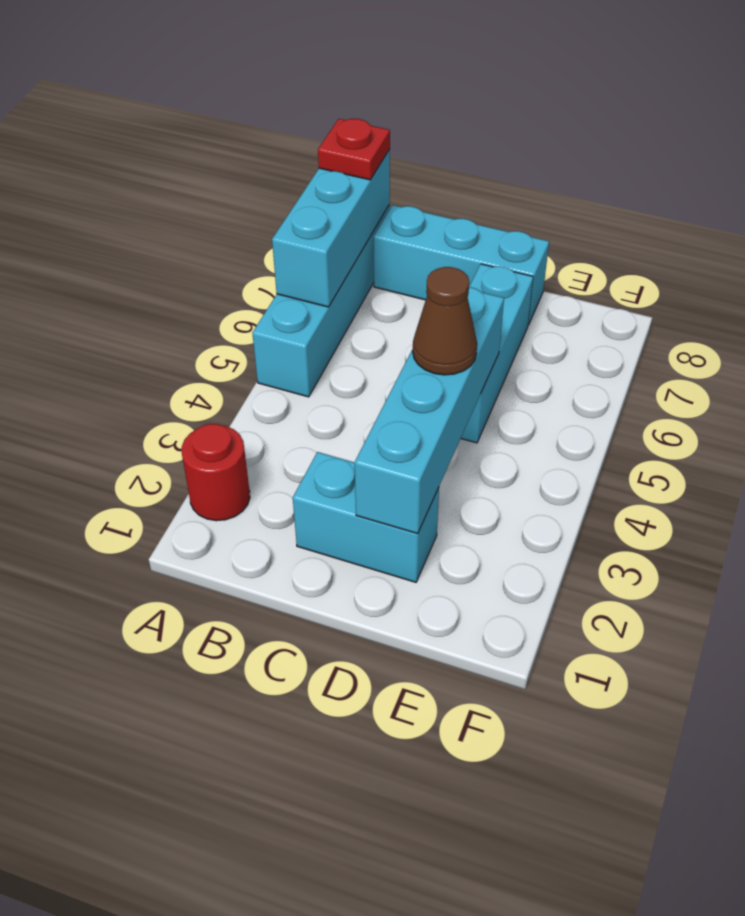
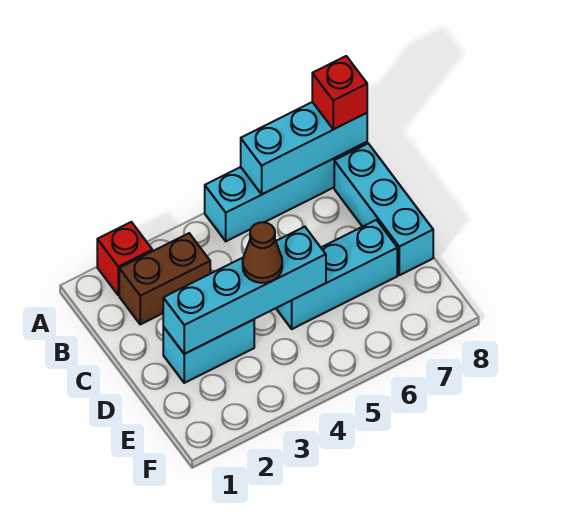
red round brick A2 level 1 -> red brick A2 level 1
red plate A8 level 3 -> red brick A8 level 3
none -> brown brick B2:B3 level 1
cyan brick C2:D2 level 1 -> cyan brick D2:D3 level 1

